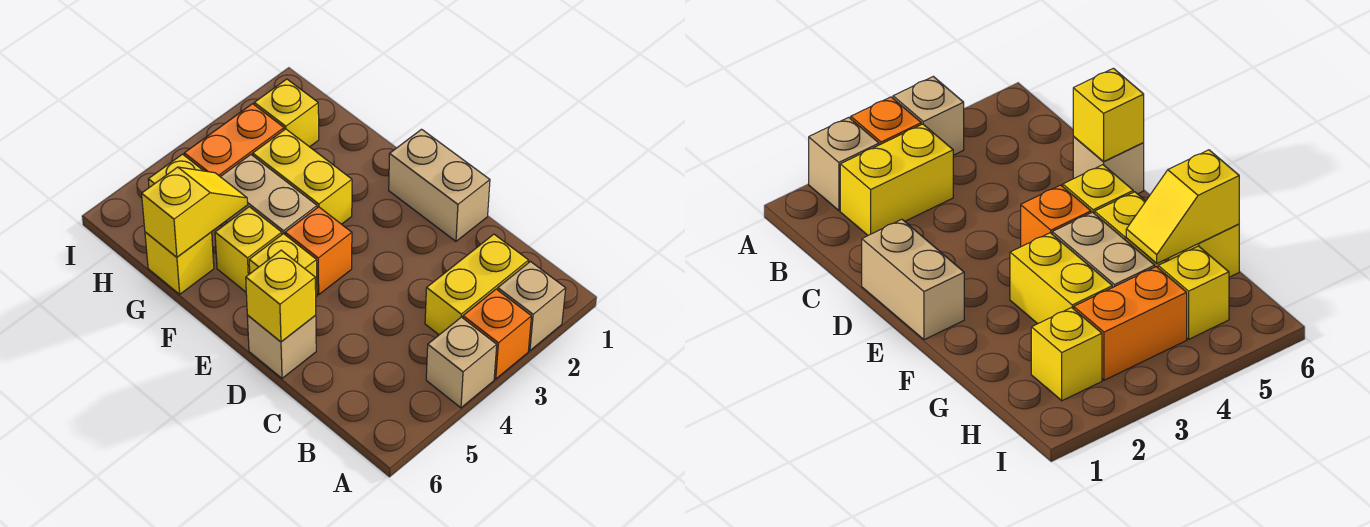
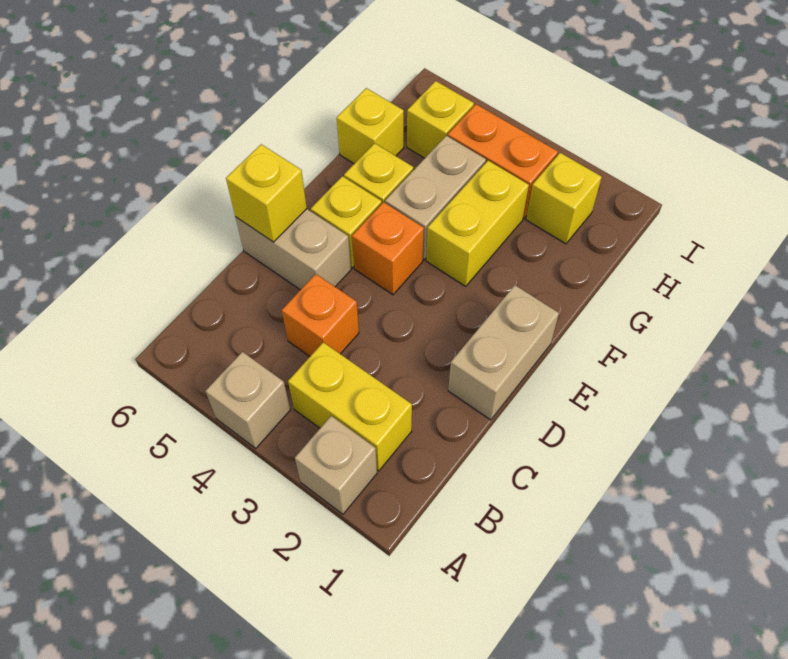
orange brick A3 level 1 -> orange brick C4 level 1
tan brick D6 level 1 -> tan brick D5:D6 level 1
yellow slope G5:G6 level 2 top 6 -> none

